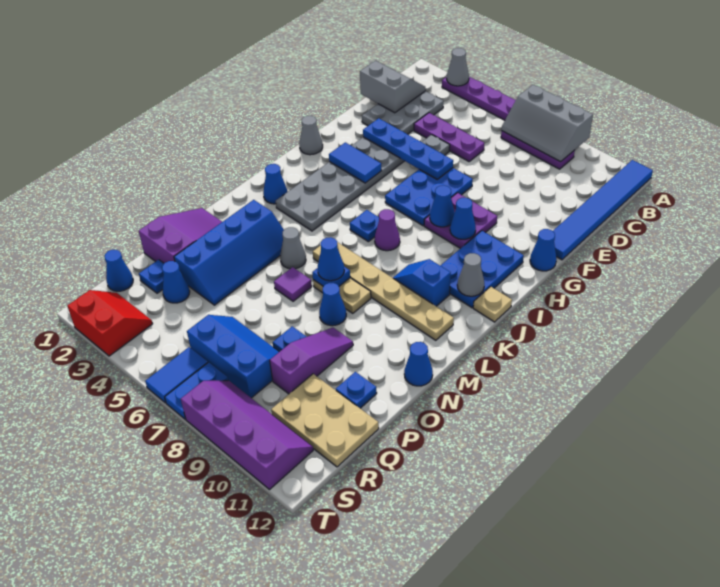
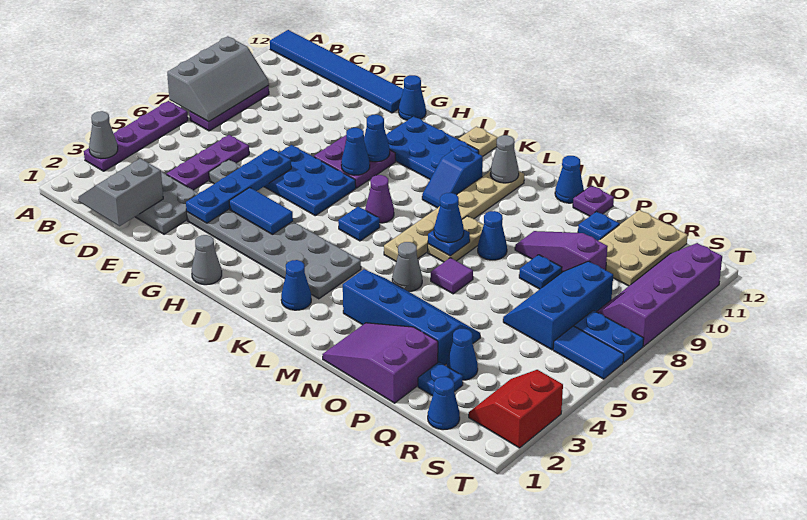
blue tile H3:H4 level 2 -> blue tile G4:H4 level 2
grey cone J11 level 2 -> grey cone L11 level 2
none -> purple plate O12 level 1

